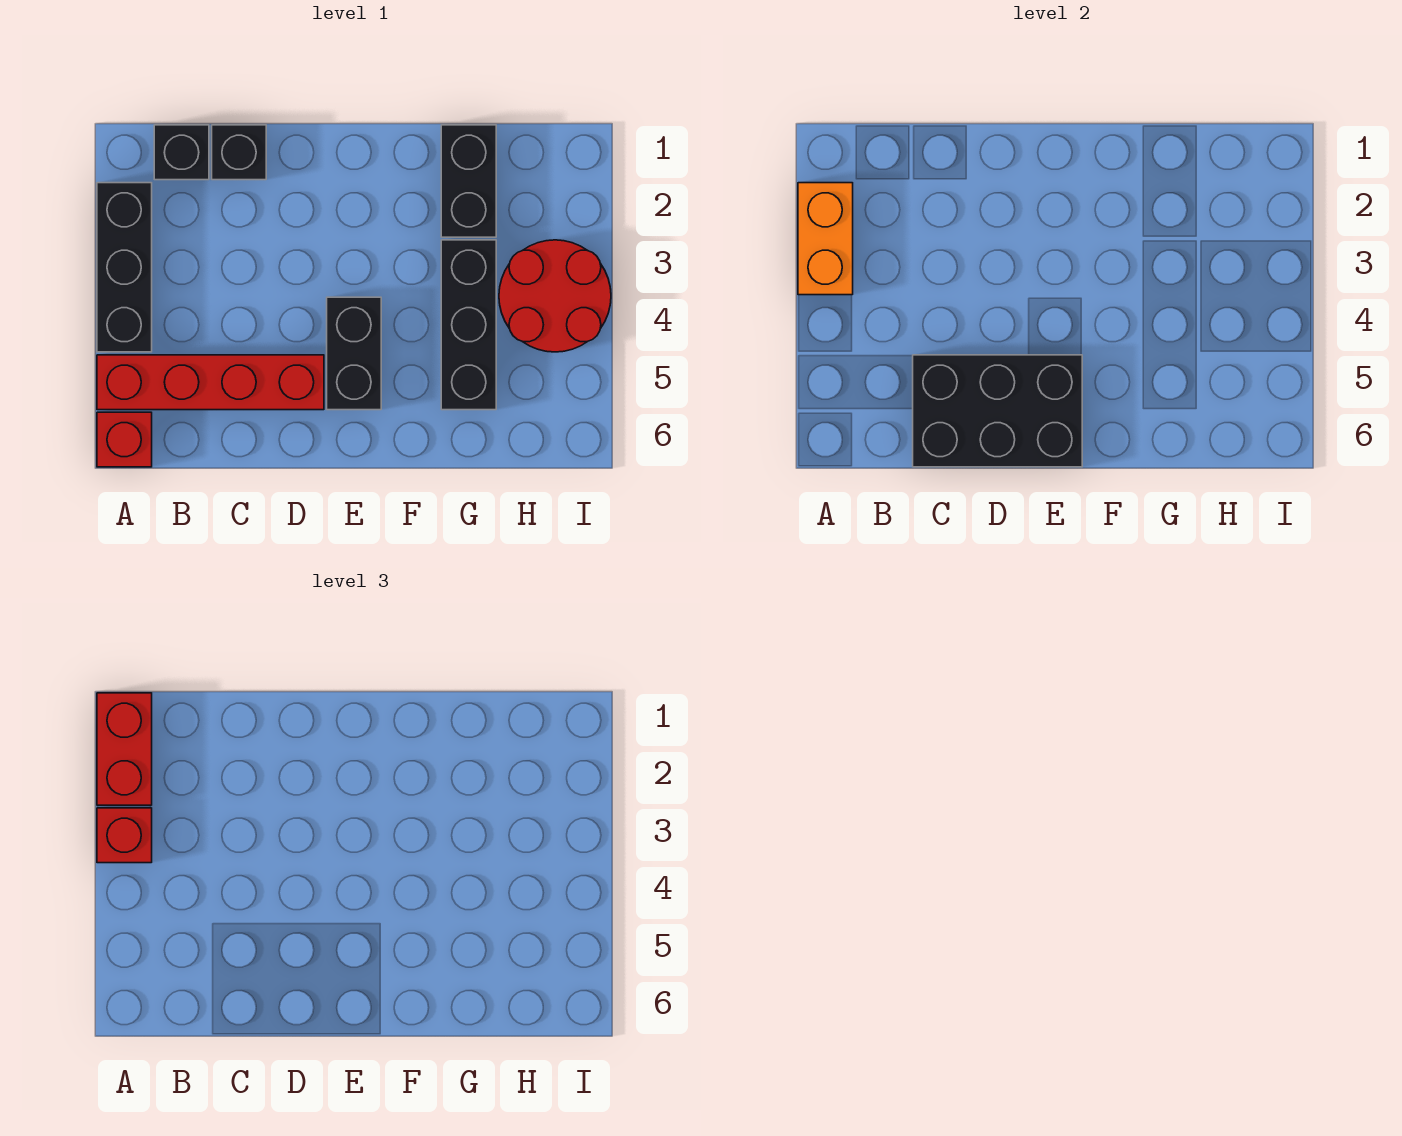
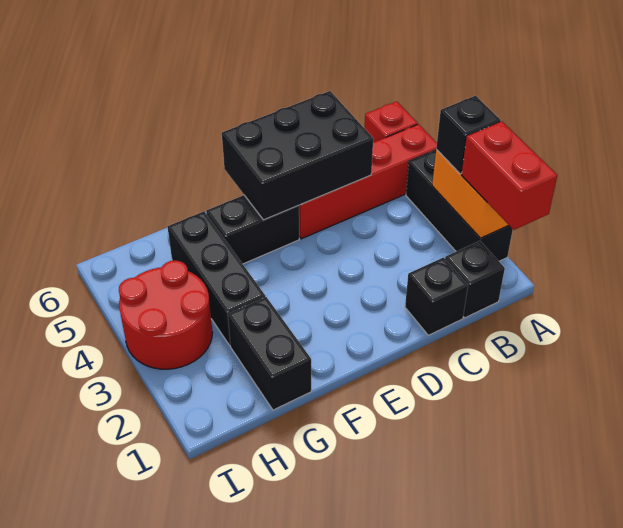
red brick A3 level 3 -> black brick A3 level 3
black brick E4:E5 level 1 -> black brick E5:F5 level 1

